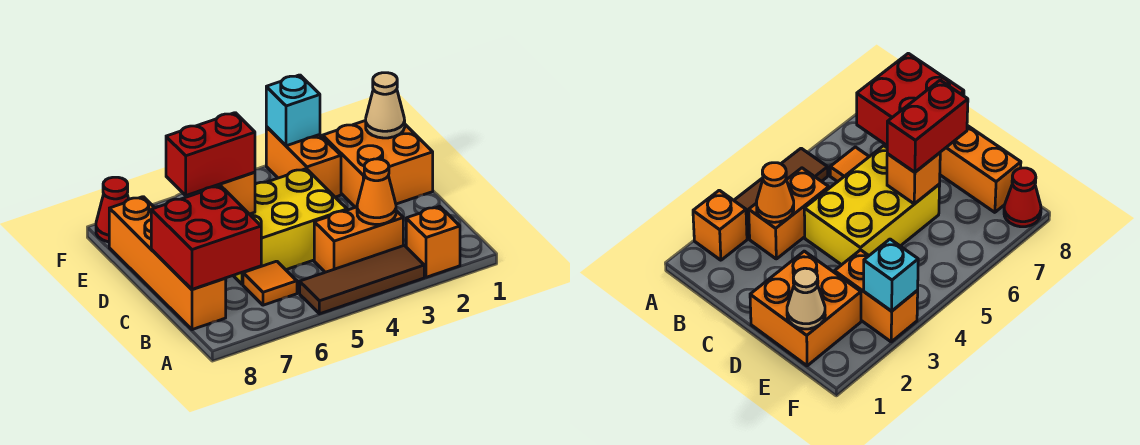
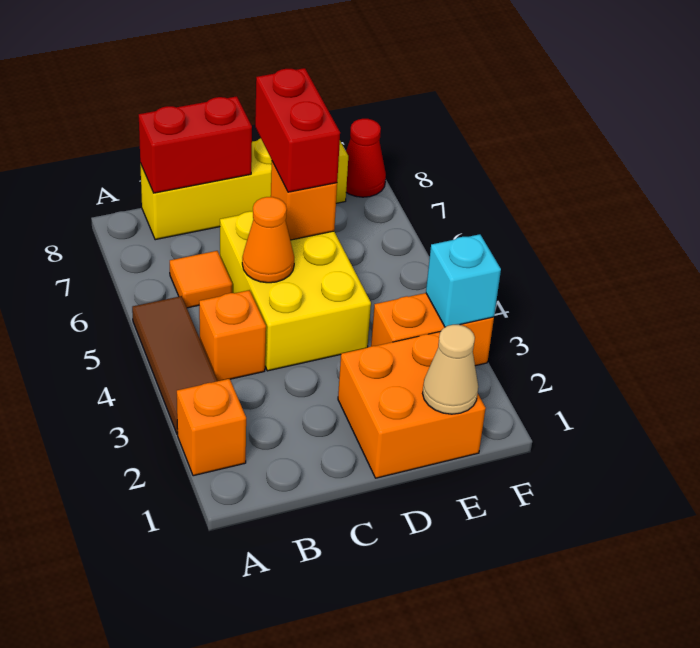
orange brick B3:B4 level 1 -> orange brick B4 level 1
orange cone B3 level 2 -> orange cone C5 level 2
red brick B7:C8 level 2 -> red brick B8:C8 level 2
orange brick B8:E8 level 1 -> yellow brick B8:E8 level 1

